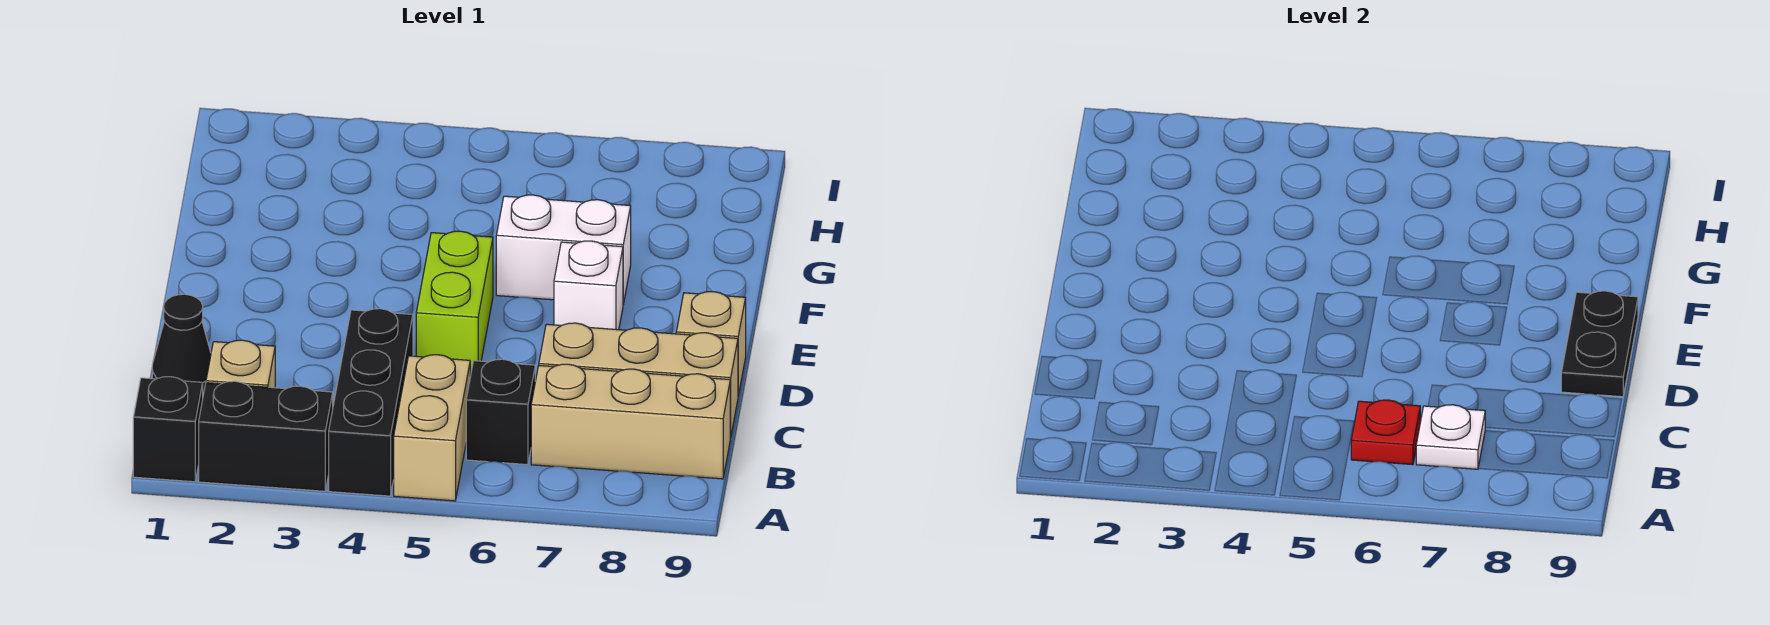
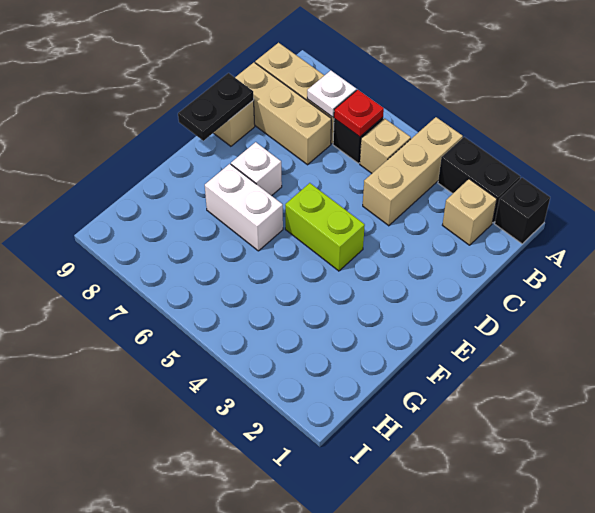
black brick A4:C4 level 1 -> tan brick A4:C4 level 1
tan brick A5:B5 level 1 -> tan brick B5 level 1
black cone C1 level 1 -> none
lime brick D5:E5 level 1 -> lime brick E4:E5 level 1

